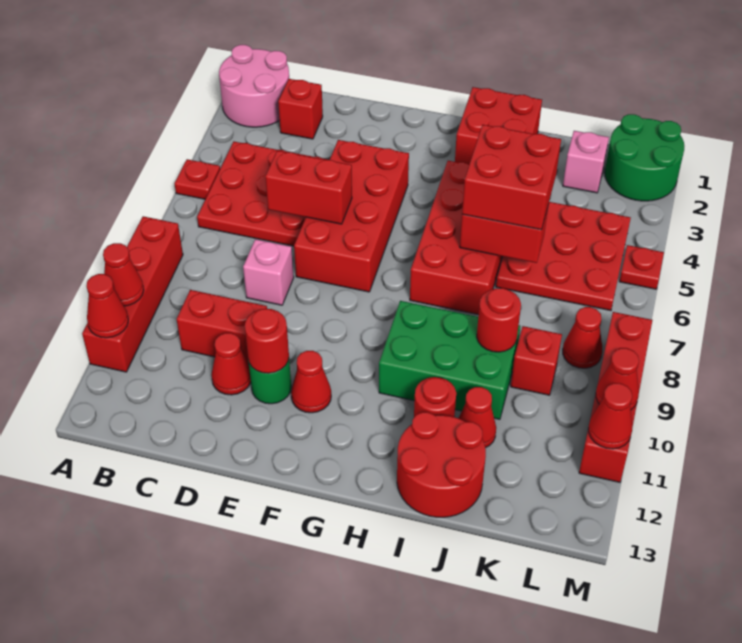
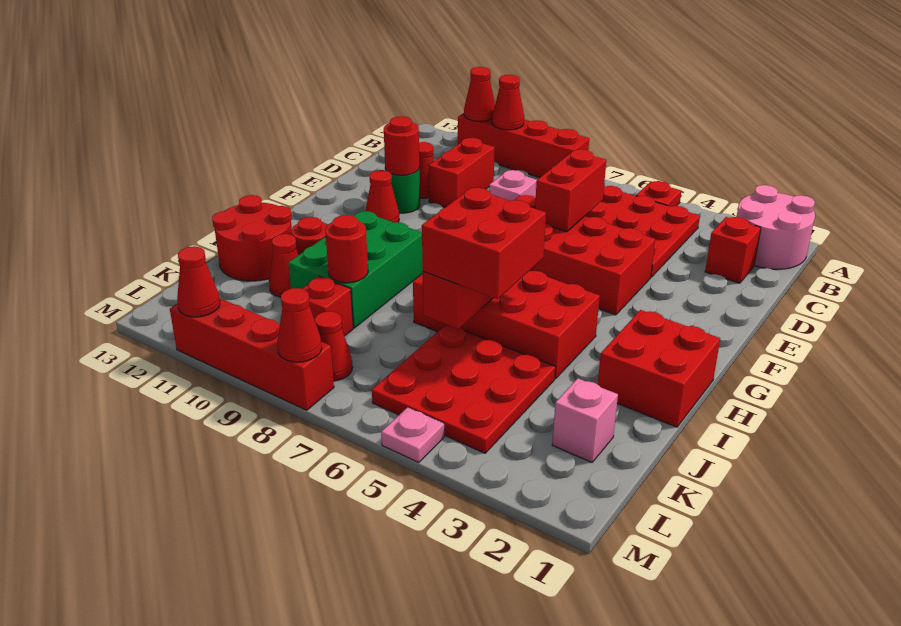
green round brick L1:M2 level 1 -> none
red plate M5 level 1 -> pink plate M5 level 1
red cone M10 level 2 -> red cone M8 level 2

